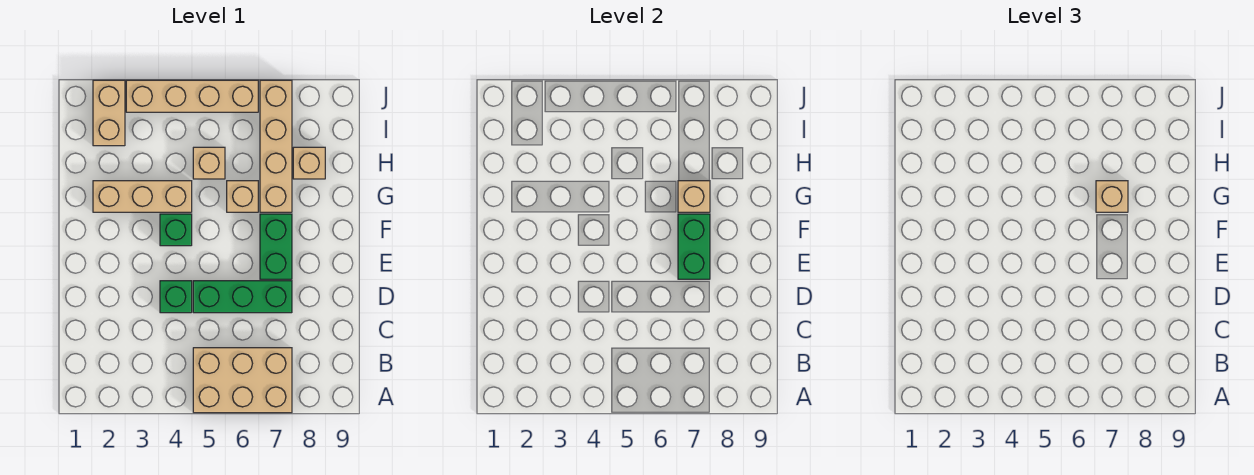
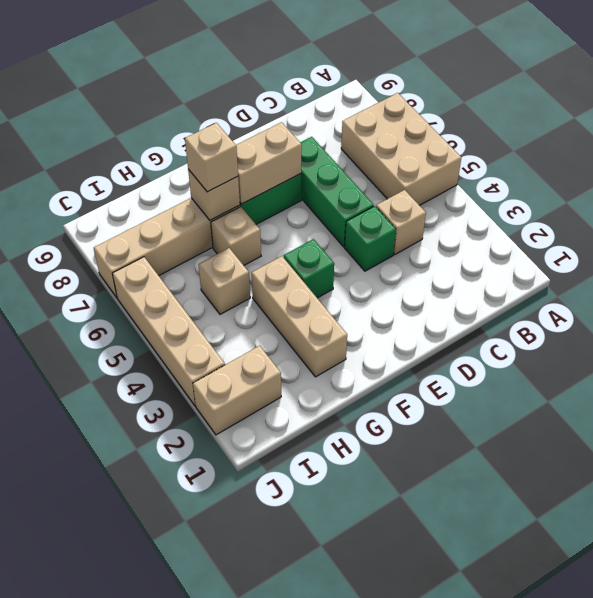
green brick E7:F7 level 2 -> tan brick E7:F7 level 2
tan brick H8 level 1 -> tan brick C4 level 1

